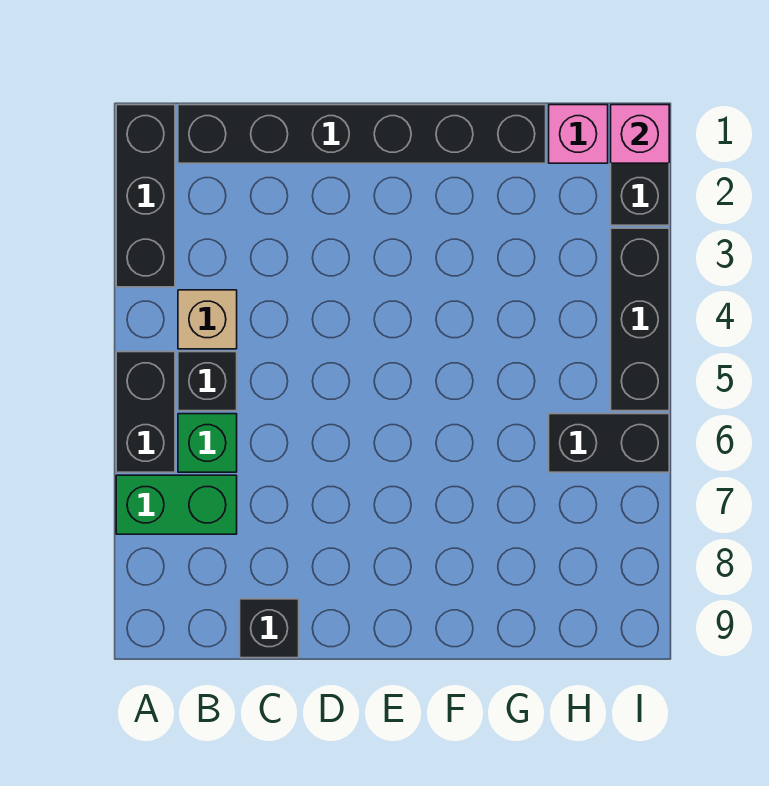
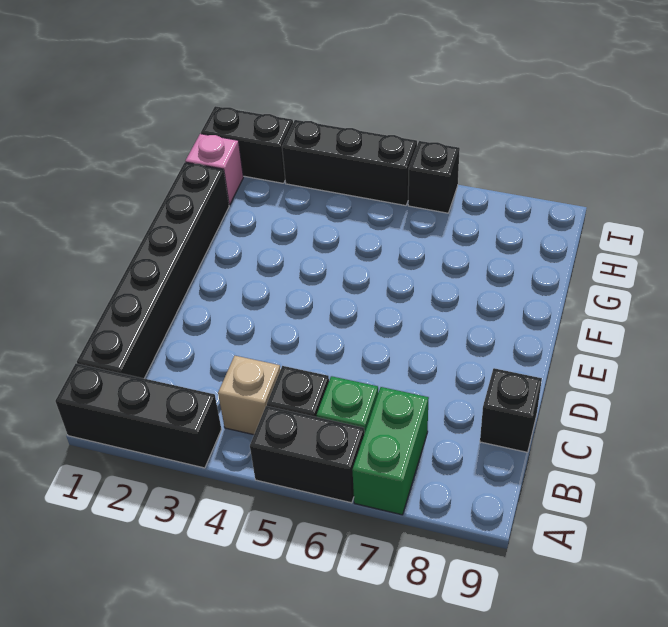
black brick H6:I6 level 1 -> black brick I6 level 1
pink brick I1 level 2 -> none

